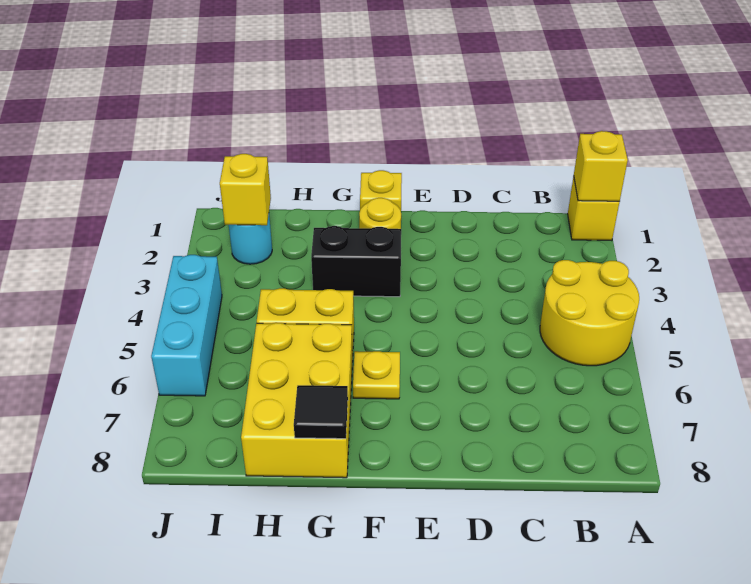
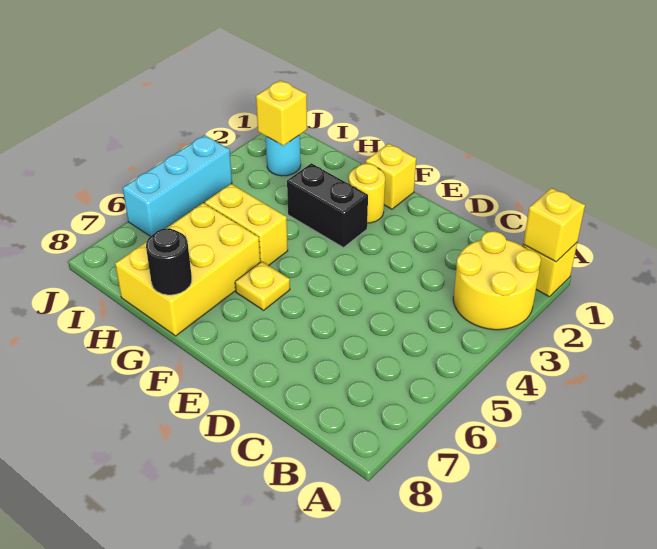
yellow round brick A4:B5 level 1 -> yellow round brick A2:B3 level 1
black tile G8 level 2 -> black round brick G8 level 2

